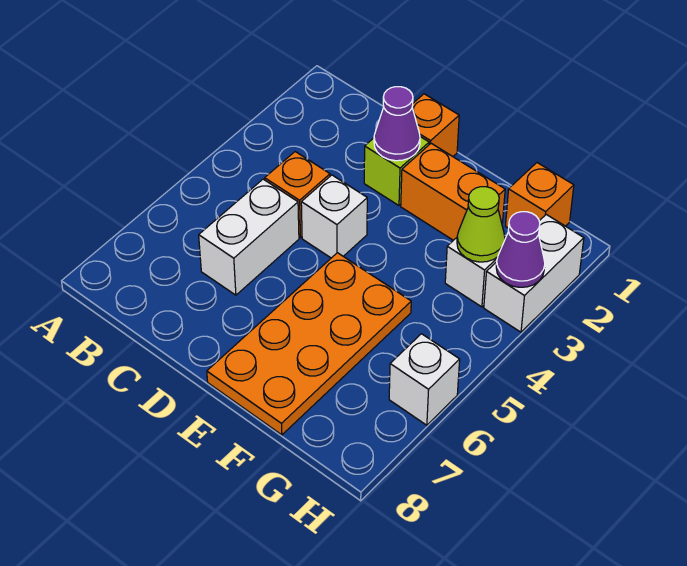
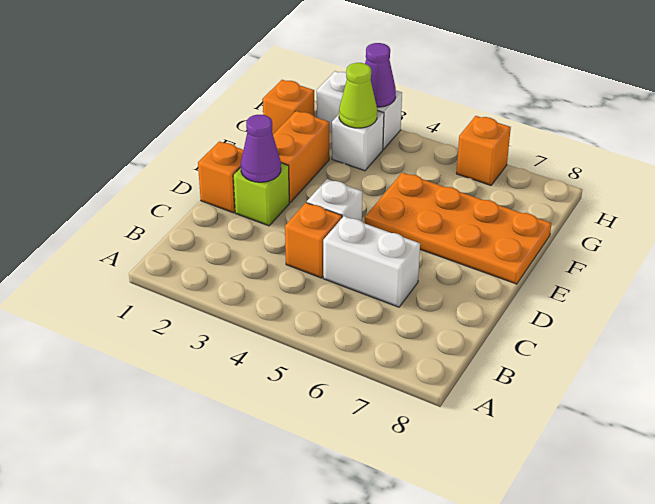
white brick H6 level 1 -> orange brick H6 level 1

